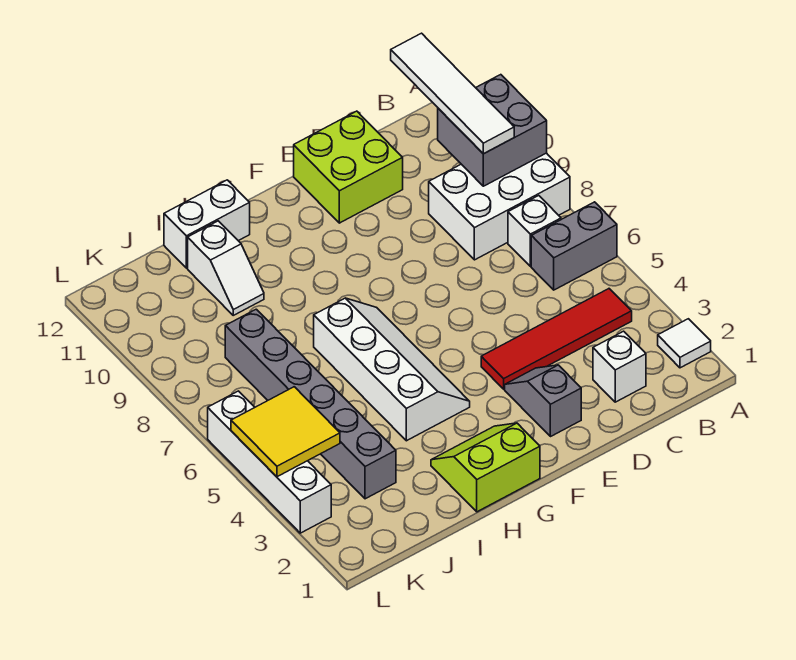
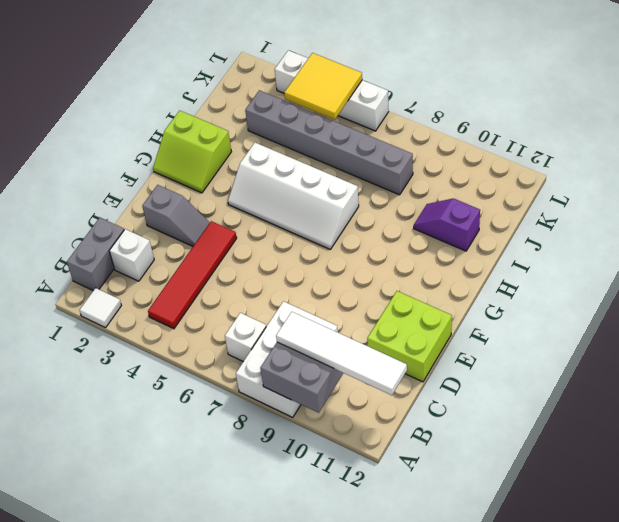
grey brick A6:B6 level 1 -> grey brick B1:C1 level 1
lime slope G1:H2 level 1 top 1 -> lime slope G1:H2 level 1 top H
white brick H12:I12 level 1 -> none
white slope I10:I11 level 1 top 11 -> purple slope I10:I11 level 1 top 11

